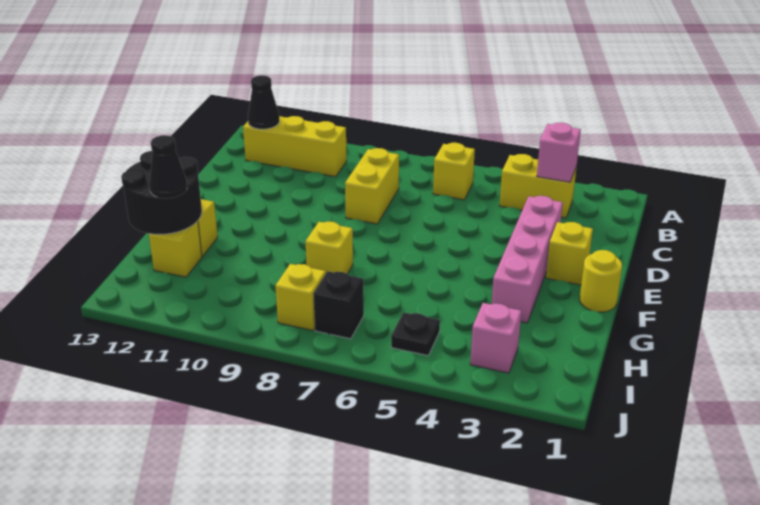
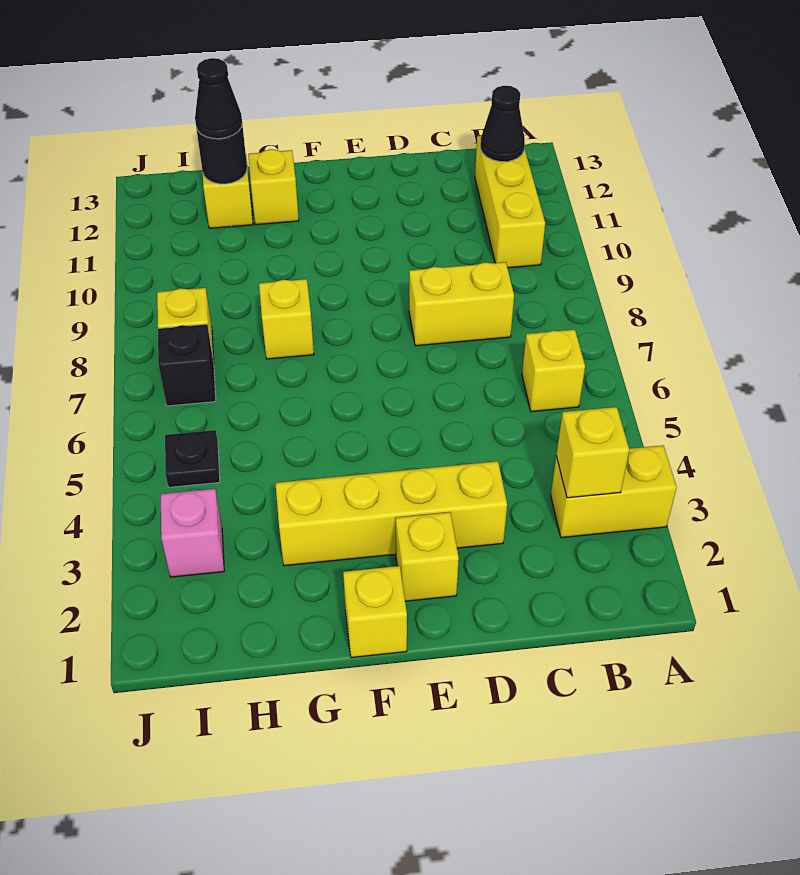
yellow brick B3:B4 level 1 -> yellow brick A3:B3 level 1
pink brick B3 level 2 -> yellow brick B3 level 2
pink brick D3:G3 level 1 -> yellow brick D3:G3 level 1
yellow round brick F1 level 1 -> yellow brick F1 level 1
black round brick G12:H13 level 2 -> black round brick H12 level 2

